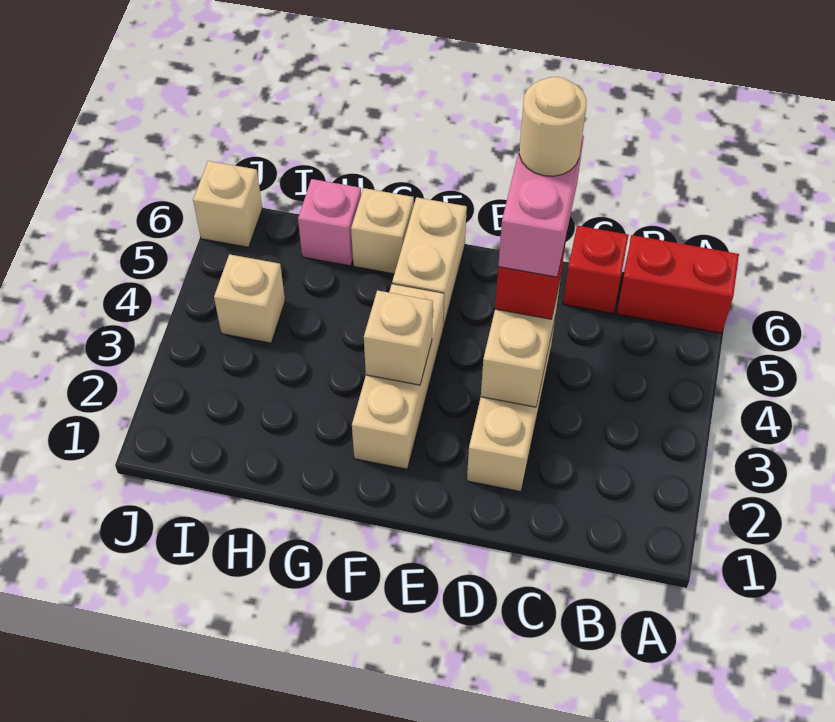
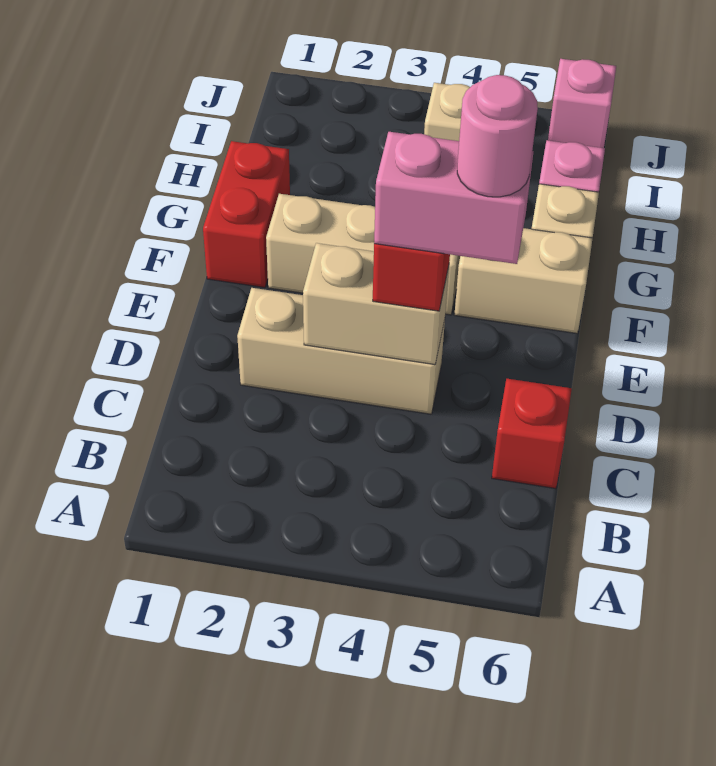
red brick A6:B6 level 1 -> red brick F1:G1 level 1
tan round brick D5 level 5 -> pink round brick D5 level 5
tan brick F3 level 2 -> none
tan brick J6 level 1 -> pink brick J6 level 1

